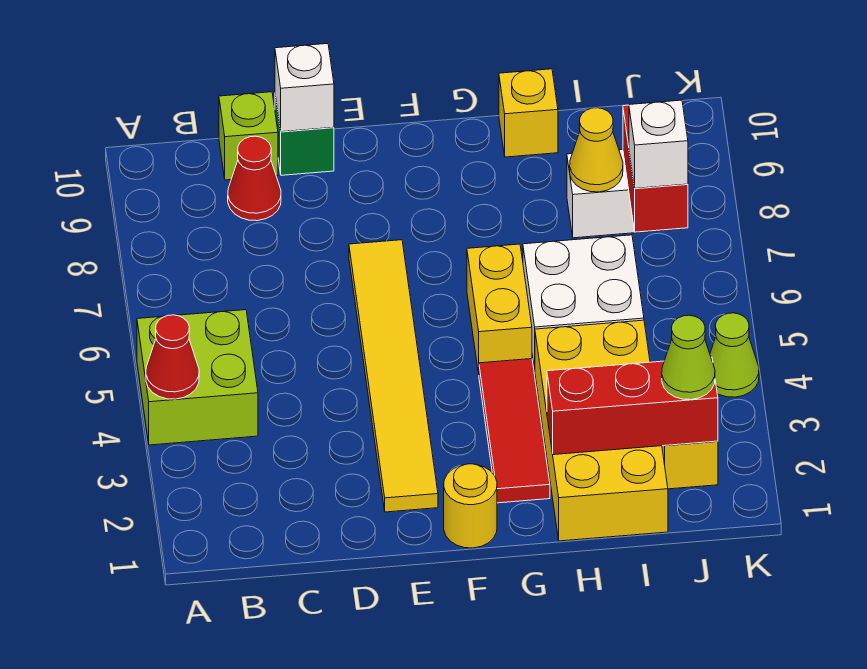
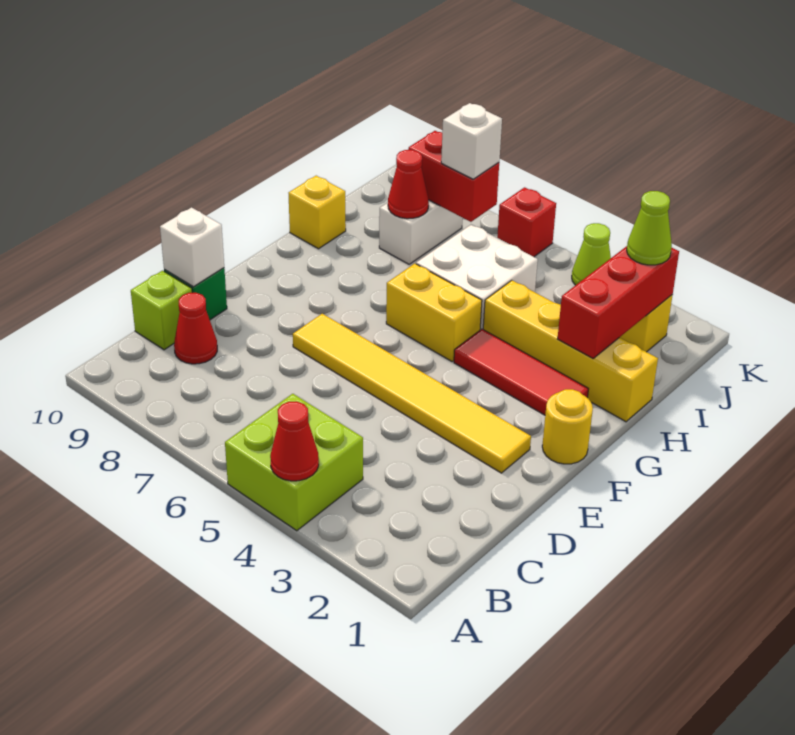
yellow brick H1:I4 level 1 -> yellow brick H1:H4 level 1
yellow cone I8 level 2 -> red cone I8 level 2
none -> red brick K6 level 1

